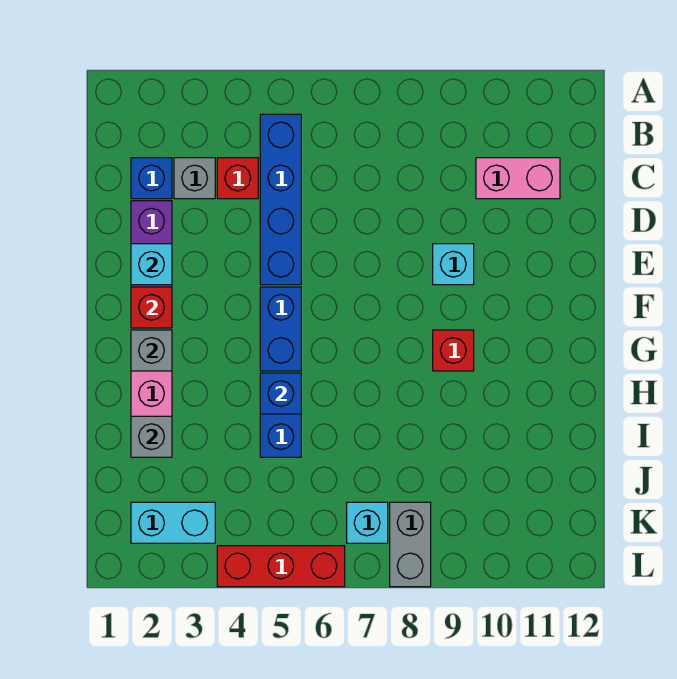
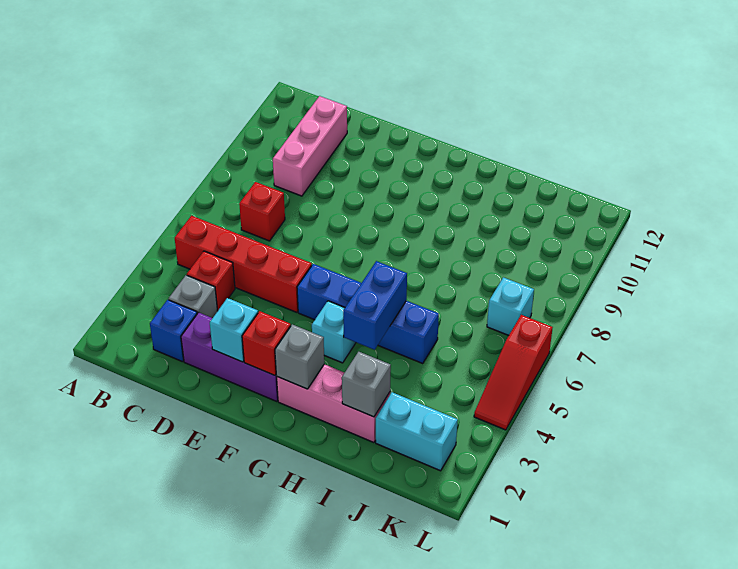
blue brick B5:E5 level 1 -> red brick B5:E5 level 1
pink brick C10:C11 level 1 -> pink brick C9:C11 level 1
cyan brick E9 level 1 -> cyan brick G4 level 1
red brick G9 level 1 -> red brick C7 level 1
blue brick H5 level 2 -> blue brick H4:H5 level 2
cyan brick K2:K3 level 1 -> cyan brick J2:K2 level 1
grey brick K8:L8 level 1 -> none
red brick L4:L6 level 1 -> red slope L4:L6 level 1 top 6

